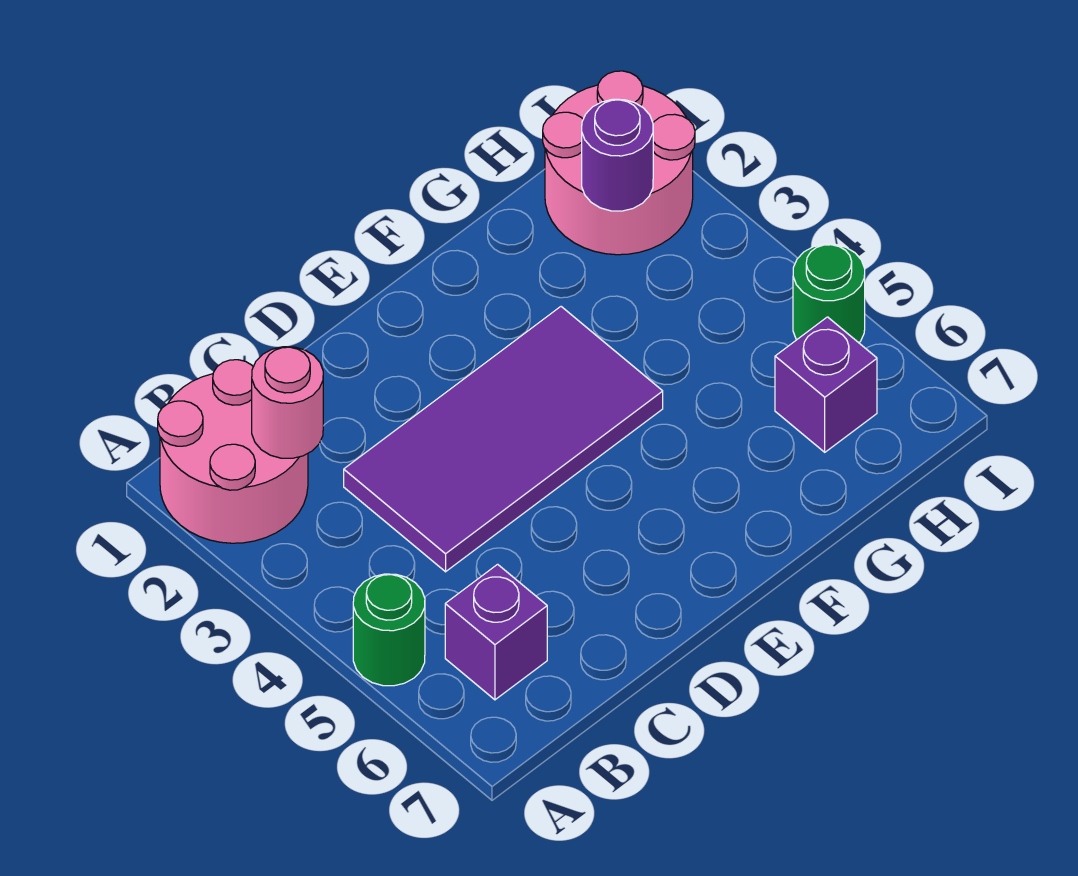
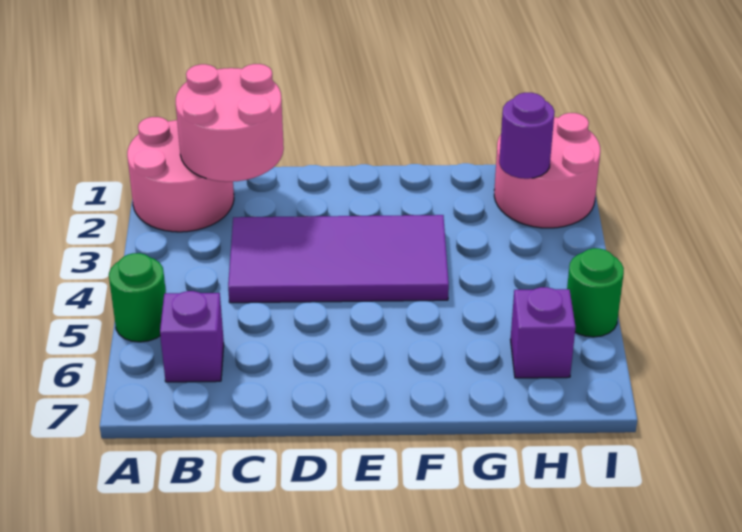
pink round brick B2 level 2 -> pink round brick B1:C2 level 2

